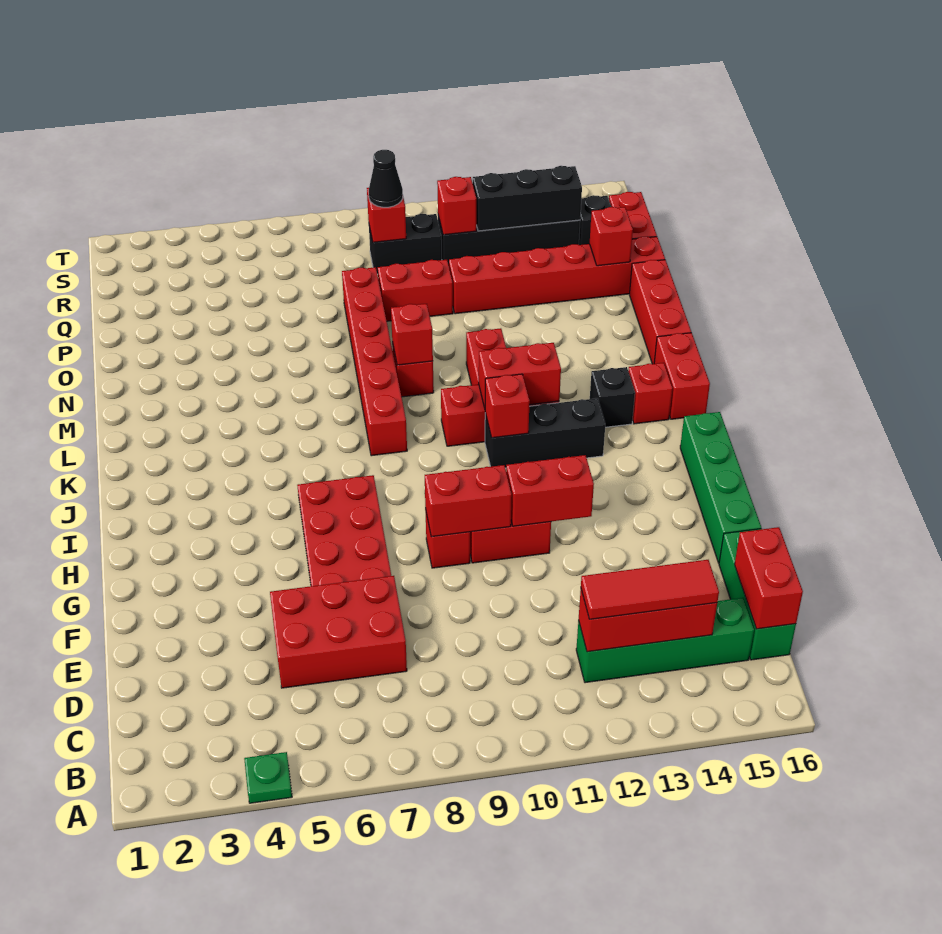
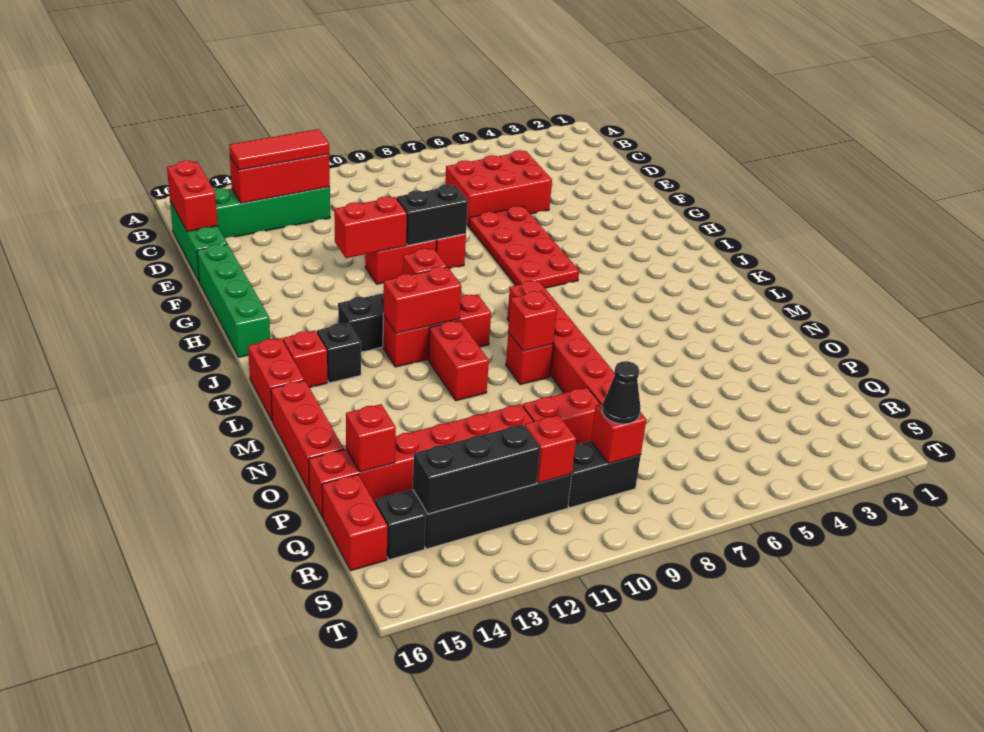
green plate A4 level 1 -> none
red brick G9:G10 level 2 -> black brick G9:G10 level 2

